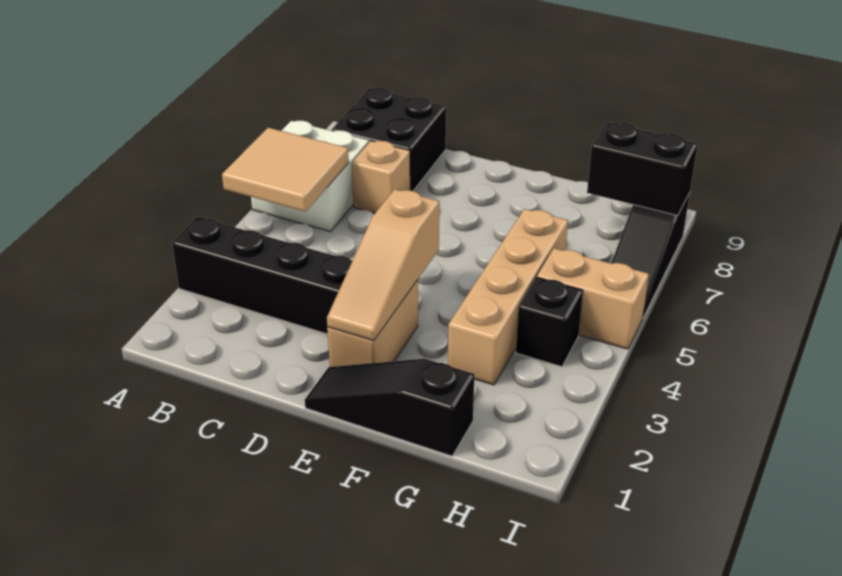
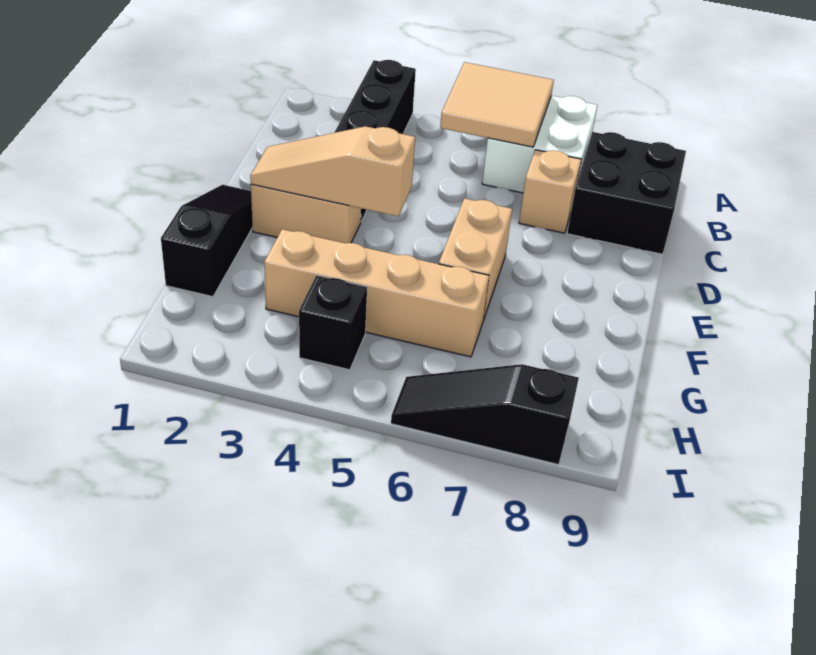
tan brick H5:I5 level 1 -> tan brick E6:F6 level 1
black brick H8:I8 level 2 -> none

